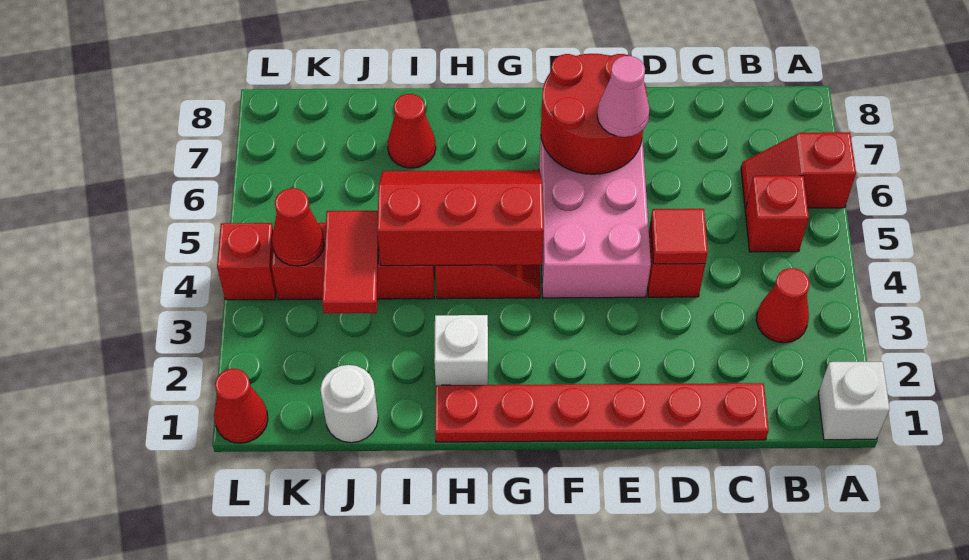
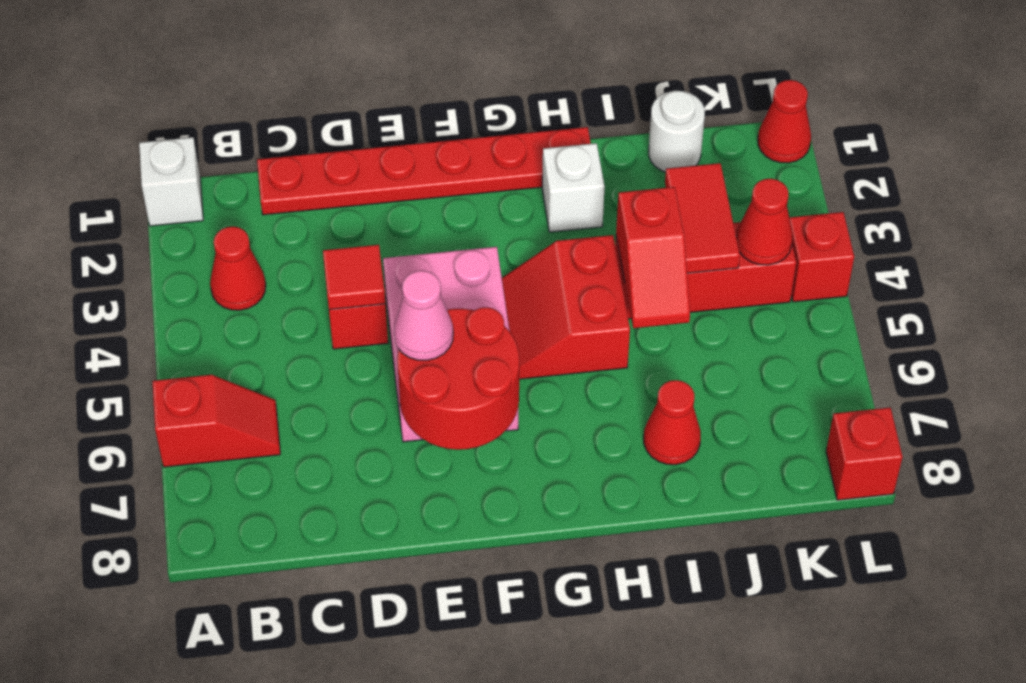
red brick B5 level 1 -> red brick L8 level 1
red slope G4:I5 level 2 top 4 -> red slope I4:I5 level 2 top 4

